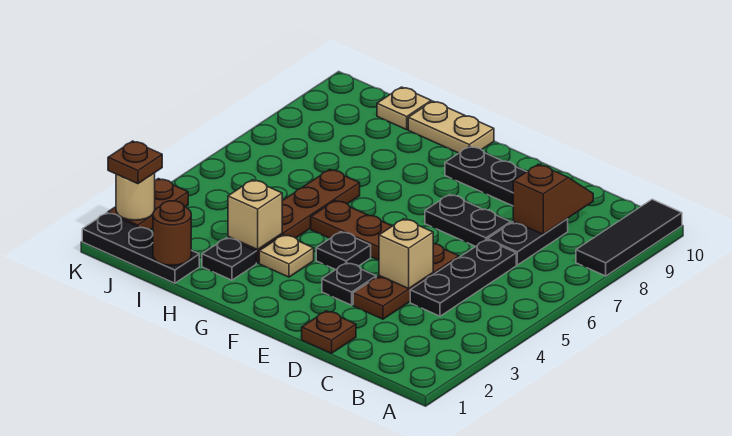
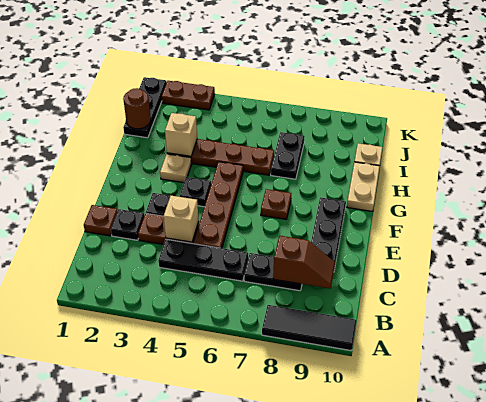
black plate D7:E7 level 1 -> black plate H7:I7 level 1
black plate H2 level 1 -> black plate D2 level 1
tan round brick K2 level 2 -> none
brown plate K2 level 3 -> brown plate F7 level 1

